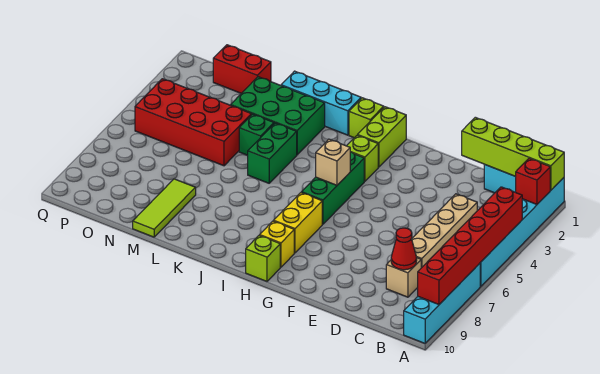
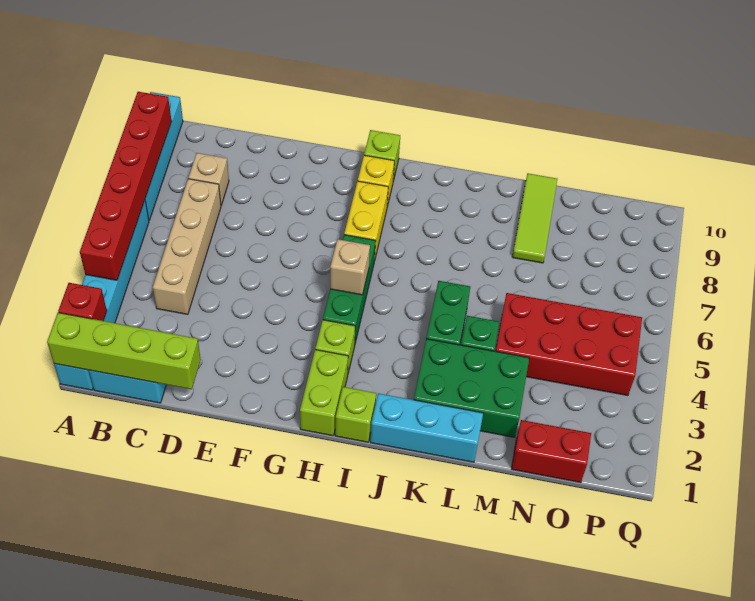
red cone C8 level 2 -> none

